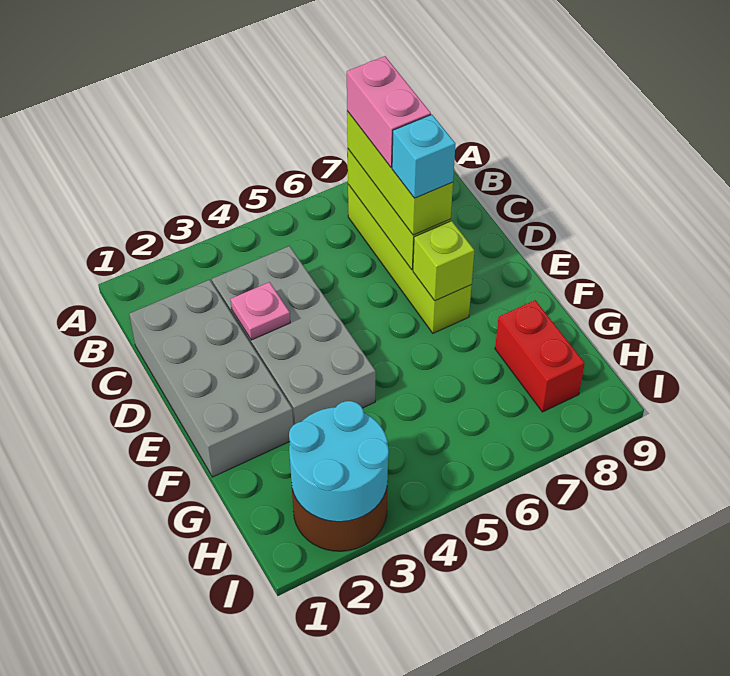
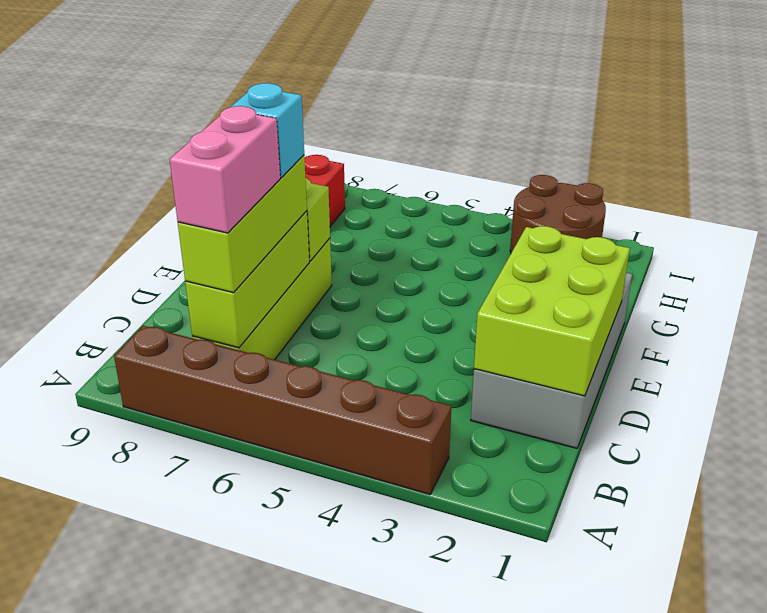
none -> brown brick A3:A8 level 1
none -> lime brick C1:E2 level 2
grey brick C3:F4 level 1 -> none
pink plate D3 level 2 -> none
cyan round brick H2:I3 level 2 -> none

